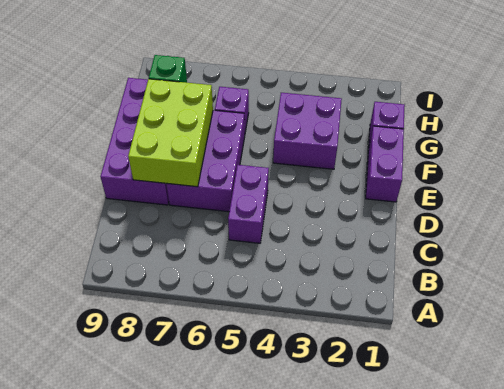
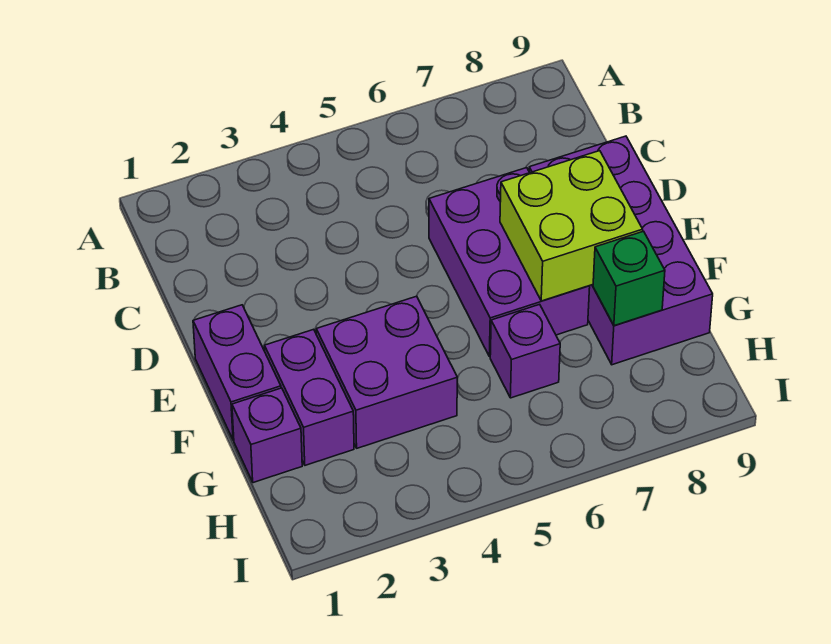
purple brick C5:D5 level 1 -> purple brick F2:G2 level 1
lime brick D7:F8 level 2 -> lime brick E7:F8 level 2

